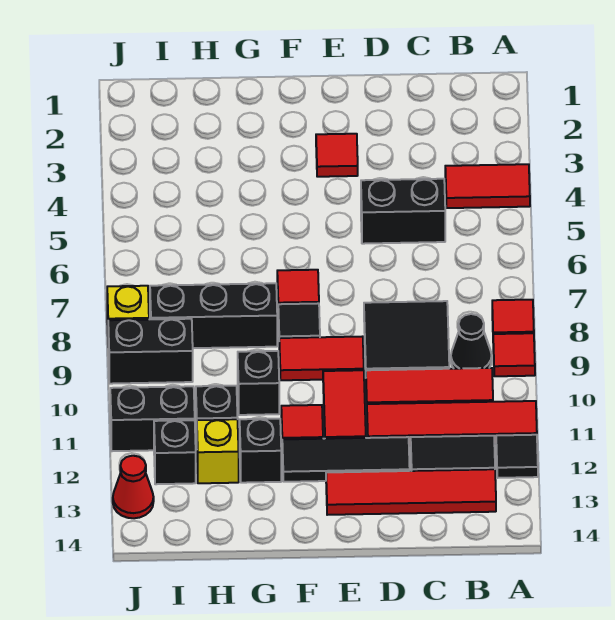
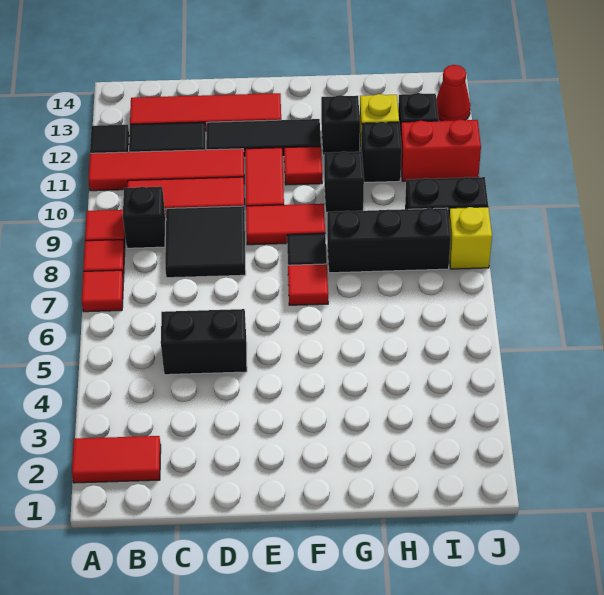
red tile A4:B4 level 1 -> red tile A2:B2 level 1
black cone B9 level 1 -> black brick B9 level 1
red tile E3 level 1 -> red tile A7 level 1
black brick I11:J11 level 1 -> red brick I11:J11 level 1

